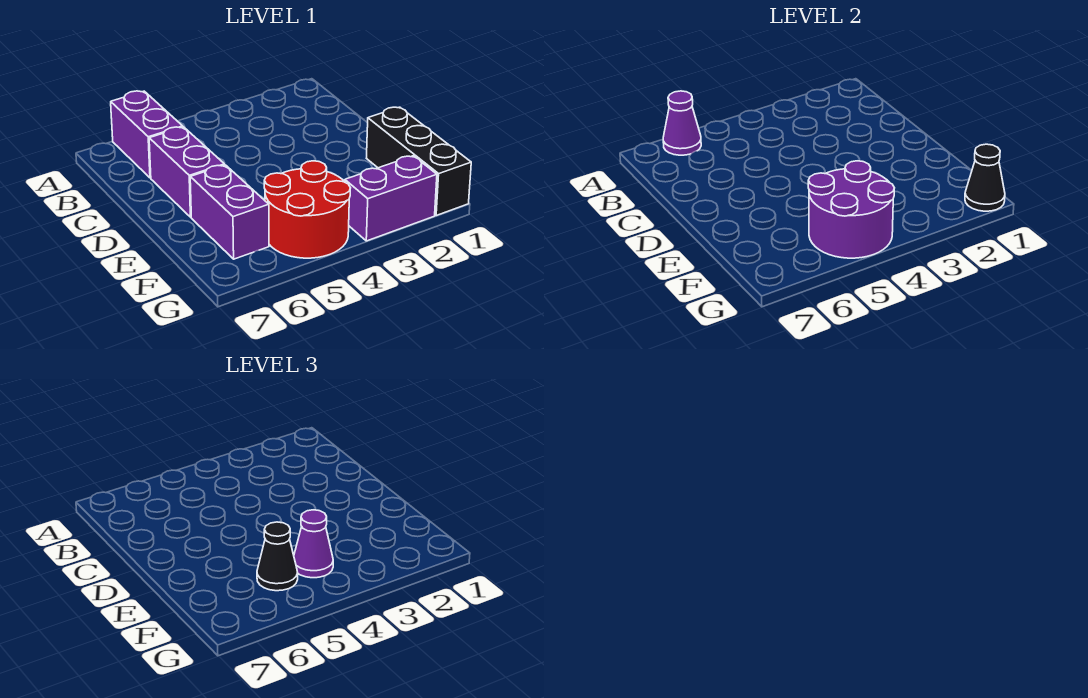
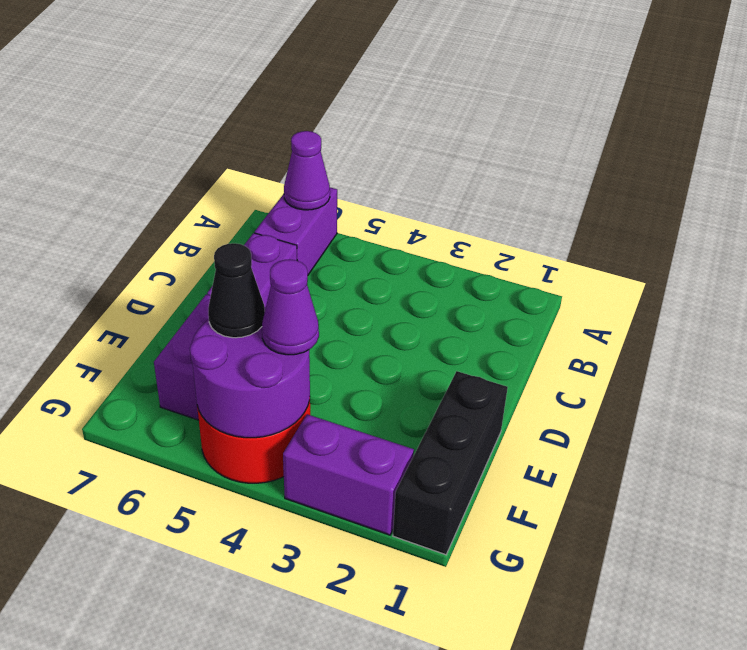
black cone G1 level 2 -> none

